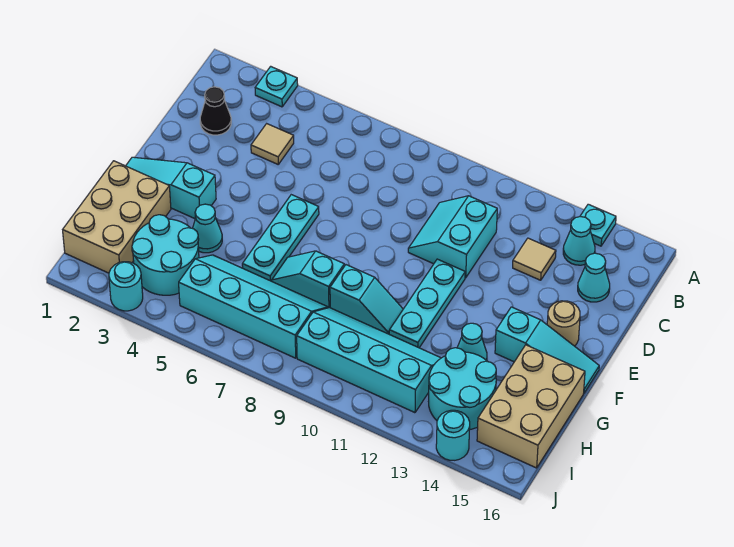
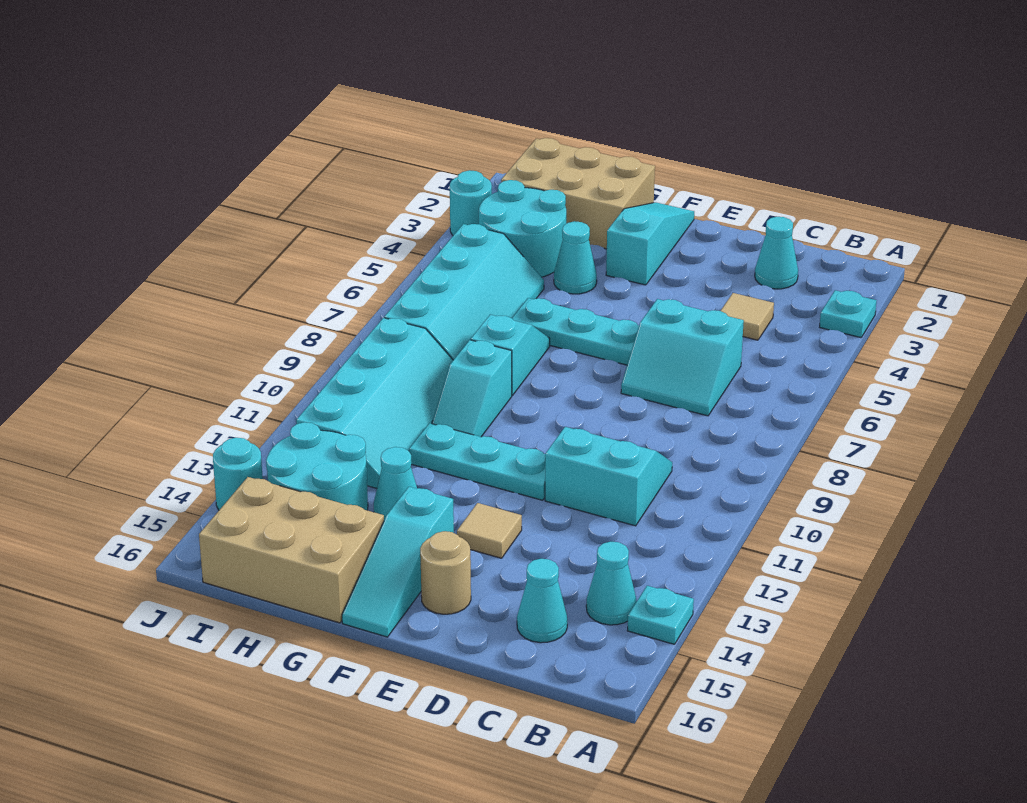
black cone C2 level 1 -> cyan cone C2 level 1
none -> cyan slope C6:D7 level 1 top 6
tan tile C13 level 1 -> tan tile E13 level 1

